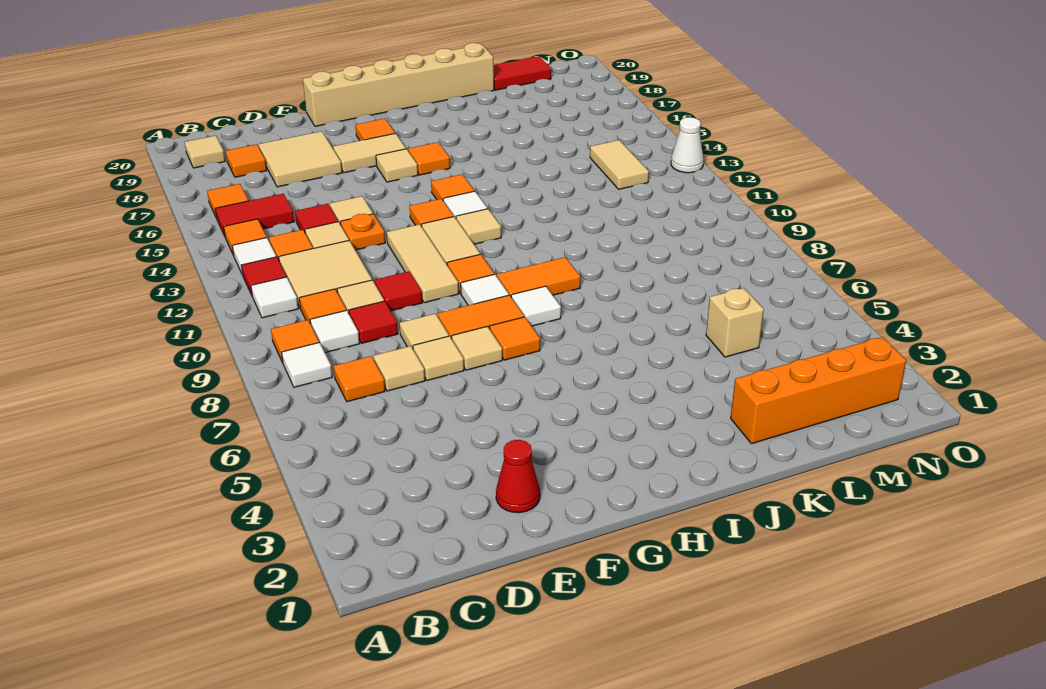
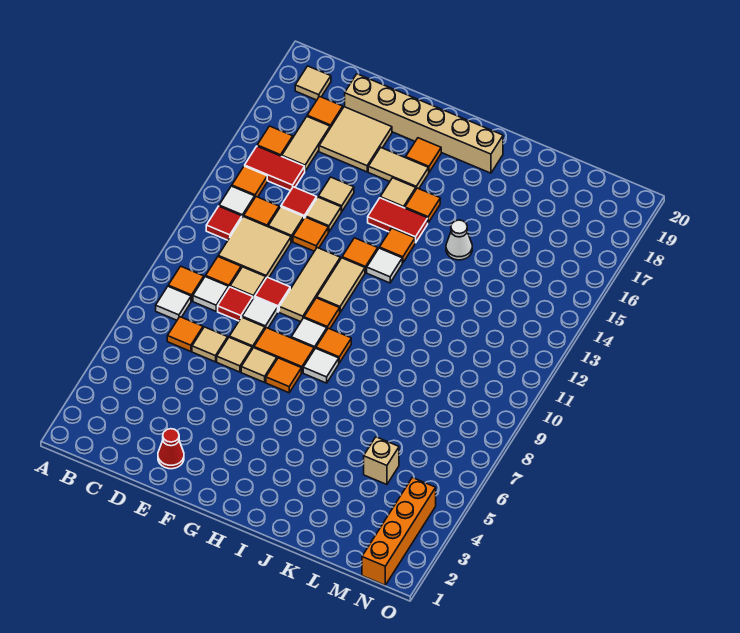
white tile B11 level 1 -> white tile E9 level 1
orange plate E13 level 1 -> orange tile E13 level 1
tan brick F20:K20 level 1 -> tan brick D19:I19 level 1
orange tile H9:I9 level 1 -> orange tile H9 level 1
tan tile H12 level 1 -> tan tile E15 level 1
orange brick K2:N2 level 1 -> orange brick N1:N4 level 1
red tile L20:M20 level 1 -> red tile G15:H15 level 1
tan tile M13:M14 level 1 -> tan tile C16:C17 level 1
white cone O13 level 1 -> white cone J15 level 1

